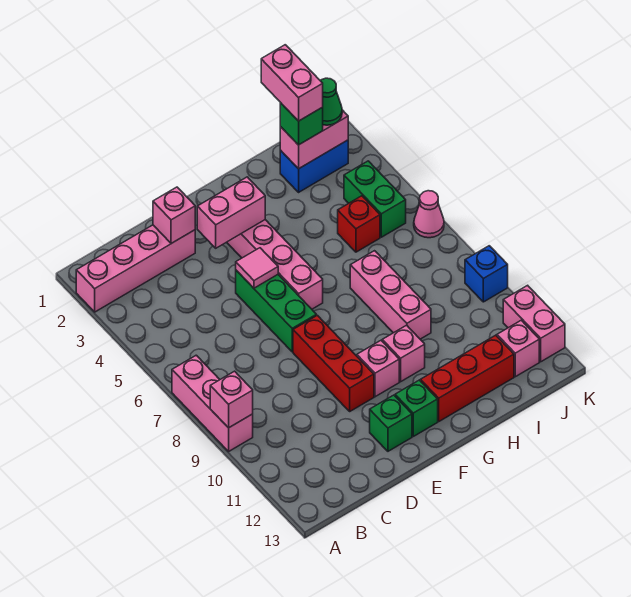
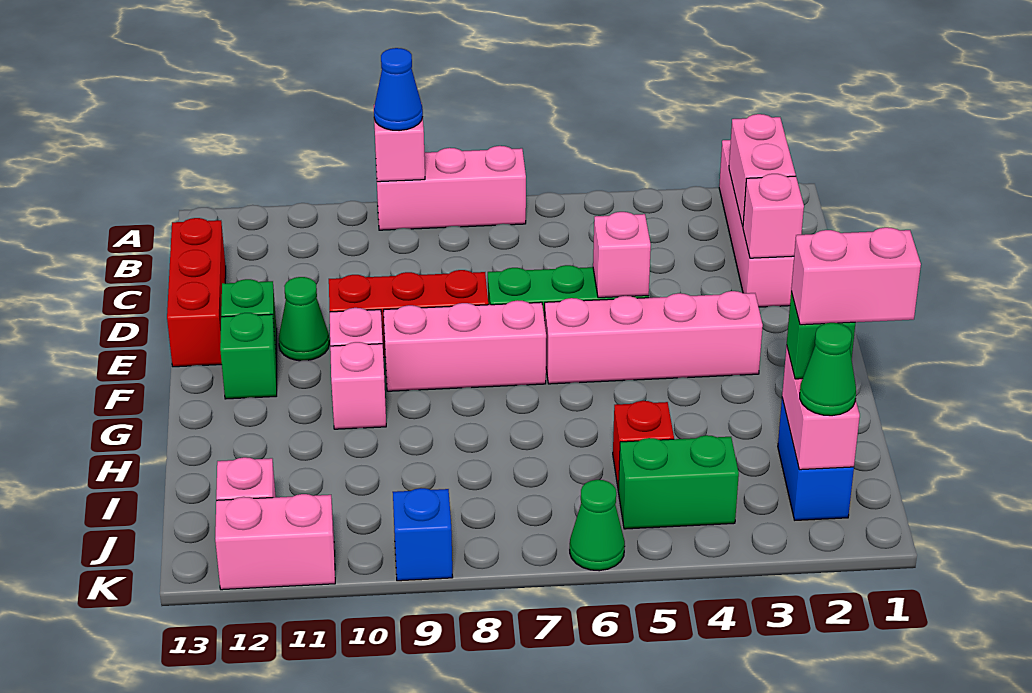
none -> blue cone A9 level 3
pink brick E3:F3 level 2 -> pink brick B2:C2 level 2
pink tile E5 level 2 -> pink brick E5 level 2
none -> green cone E11 level 1
red brick G12:I12 level 1 -> red brick C13:E13 level 1
pink brick H7:H9 level 1 -> pink brick F7:F9 level 1
pink cone K6 level 1 -> green cone K6 level 1

